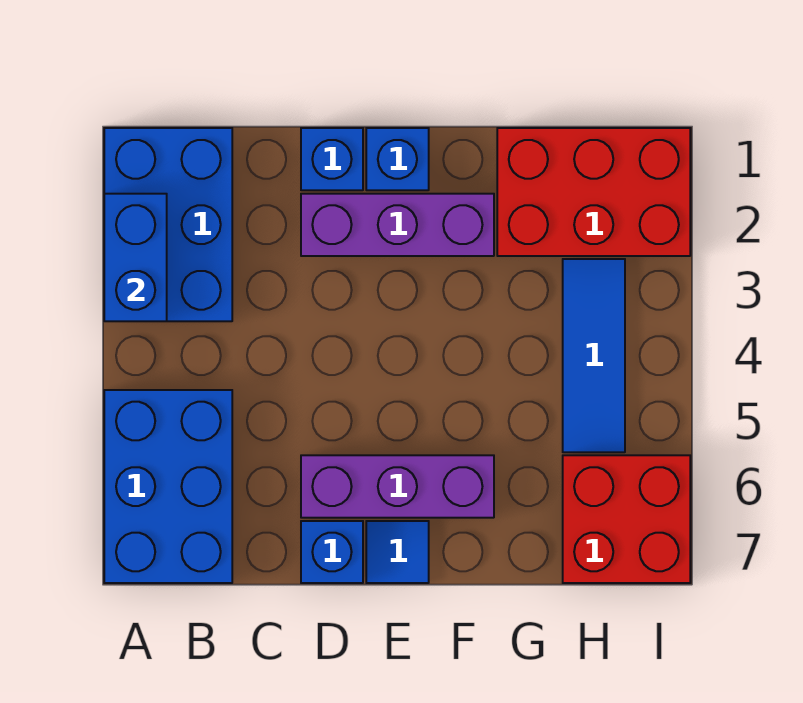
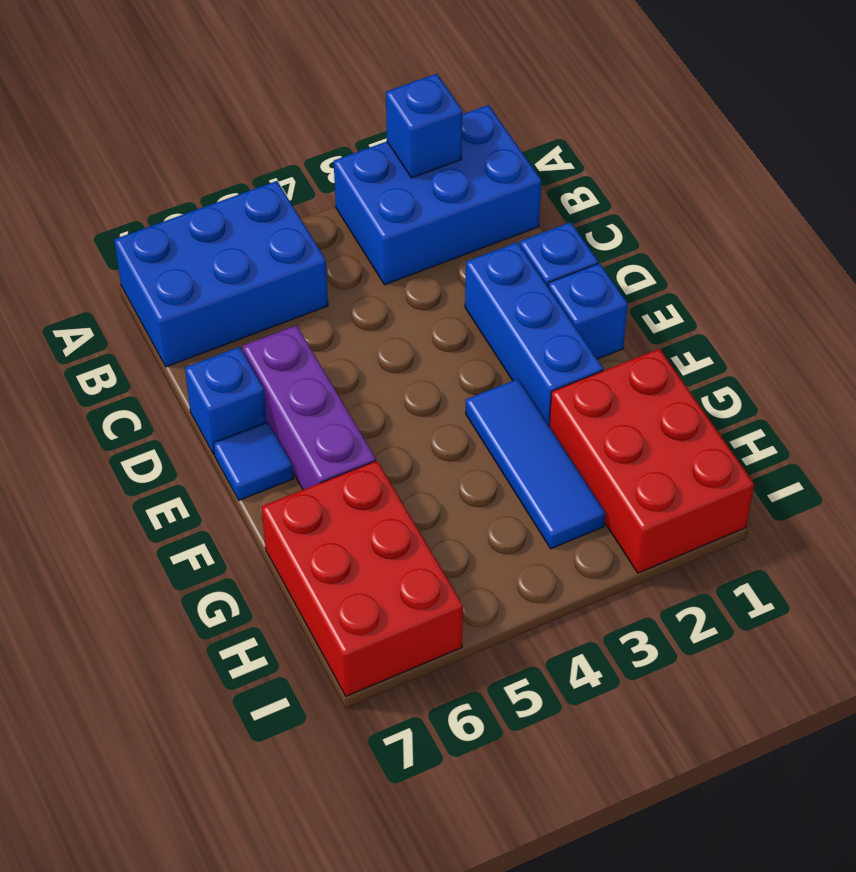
blue brick A2:A3 level 2 -> blue brick A2 level 2
purple brick D2:F2 level 1 -> blue brick D2:F2 level 1
blue tile H3:H5 level 1 -> blue tile F3:H3 level 1
red brick H6:I7 level 1 -> red brick G6:I7 level 1

